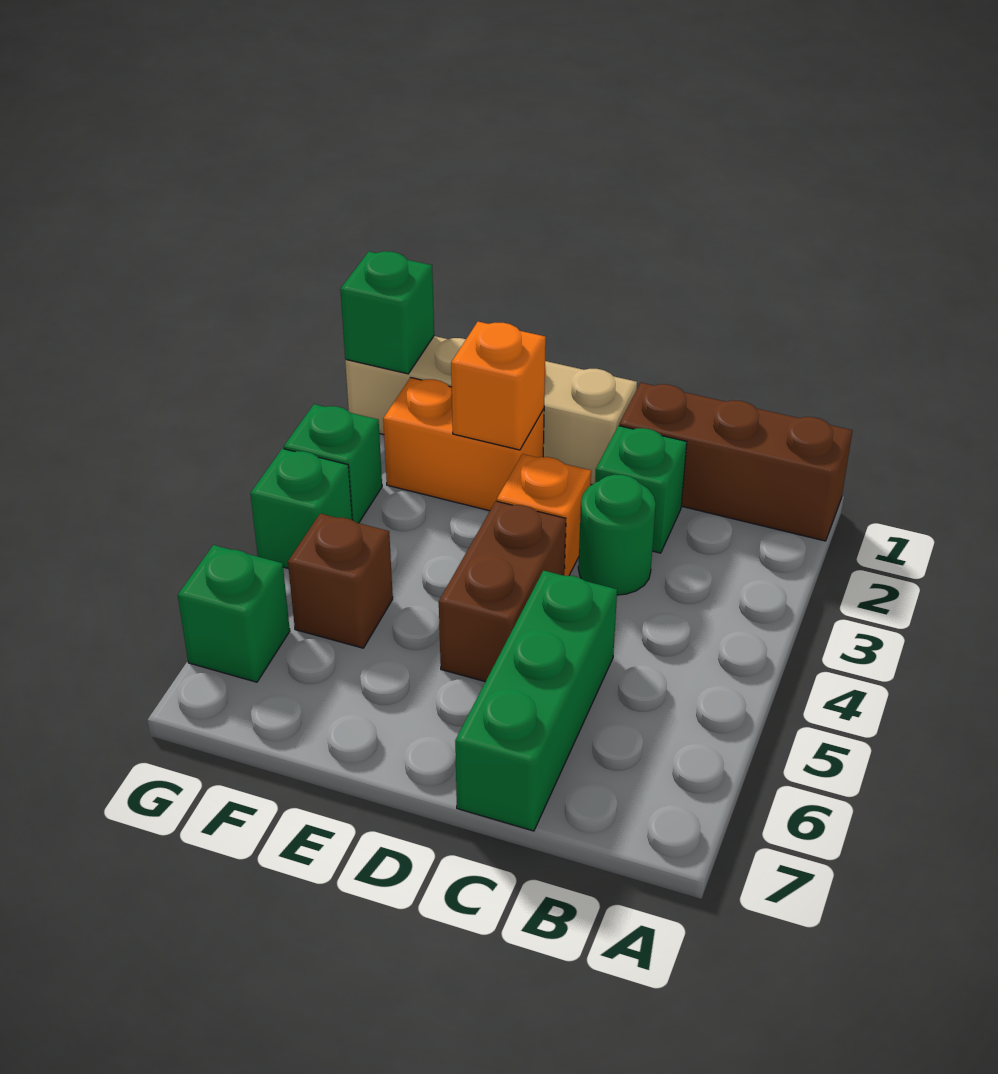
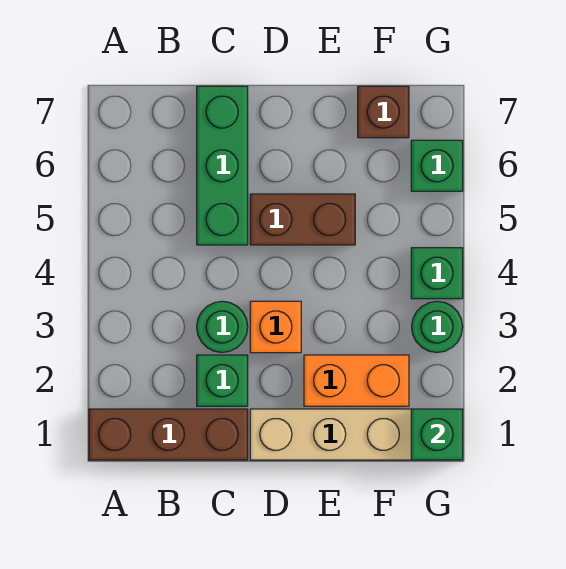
brown brick D4:D5 level 1 -> brown brick D5:E5 level 1
orange brick E2 level 2 -> none
brown brick F5 level 1 -> brown brick F7 level 1
green brick G3 level 1 -> green round brick G3 level 1

